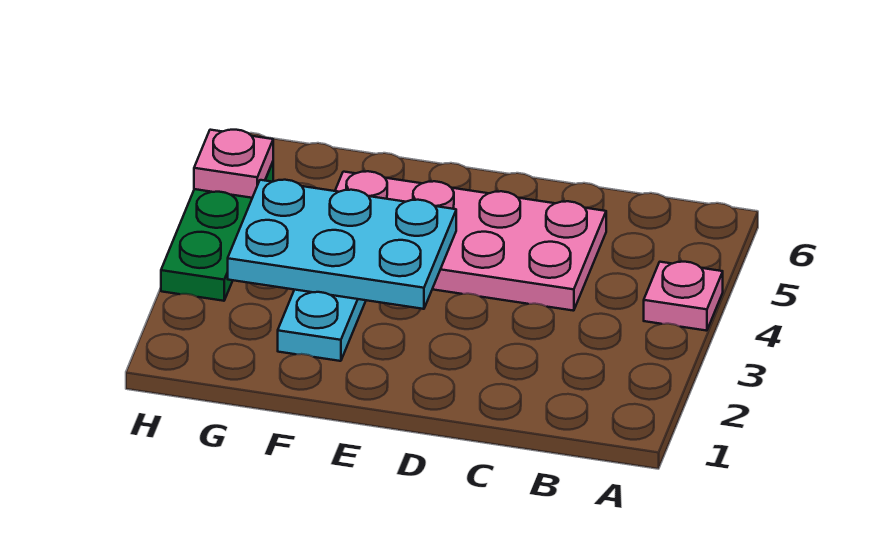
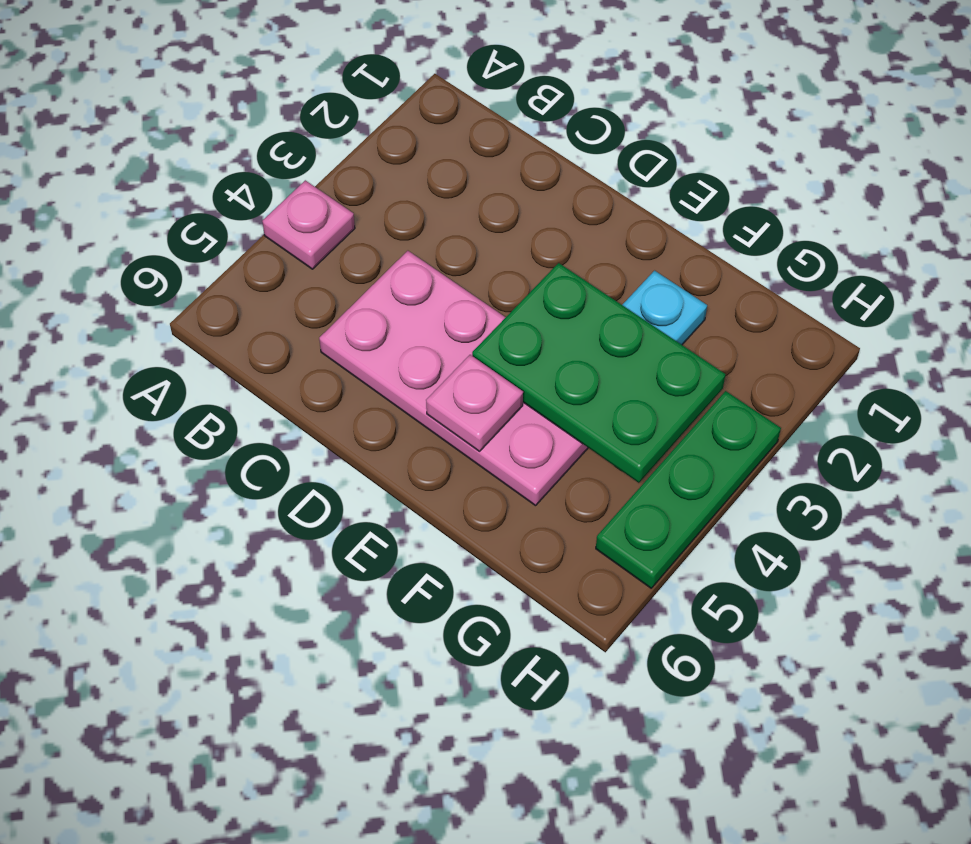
cyan plate E3:G4 level 2 -> green plate E3:G4 level 2
pink plate H5 level 2 -> pink plate E5 level 2

